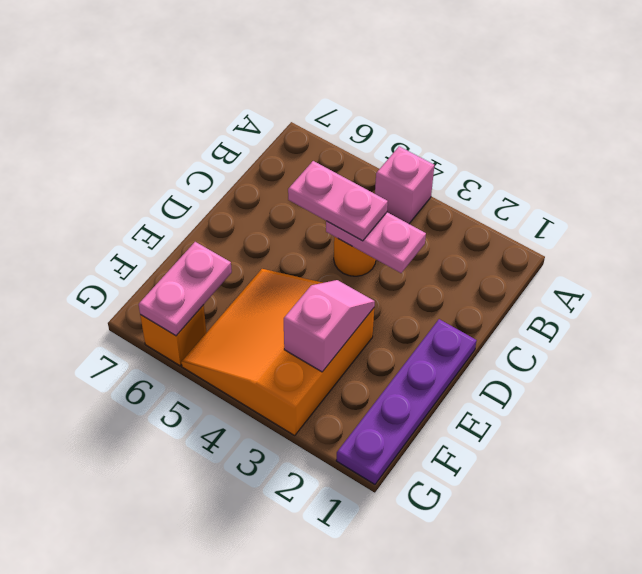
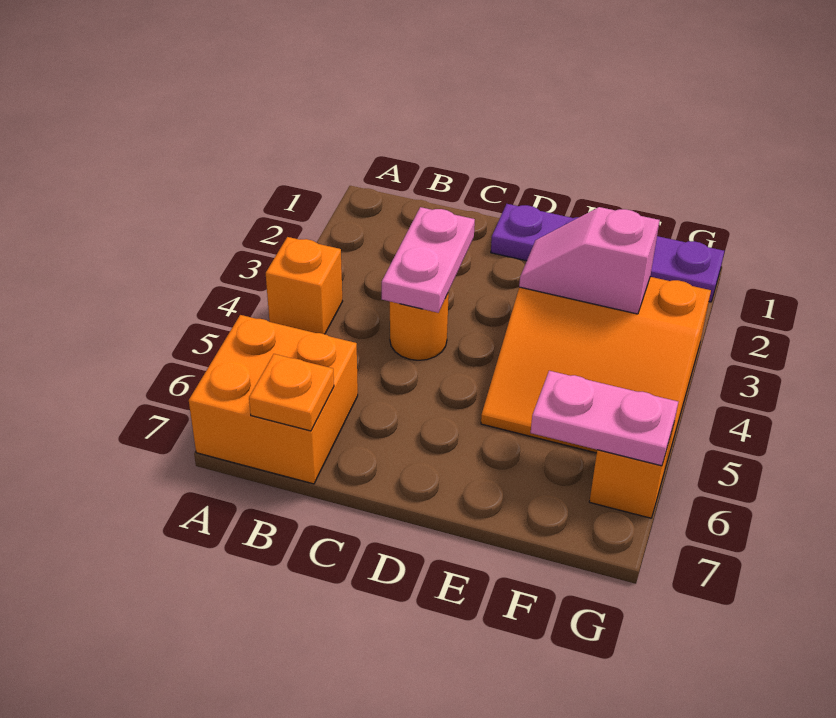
pink brick A4 level 1 -> orange brick A4 level 1
none -> orange brick A6:B7 level 1
none -> orange plate B7 level 2
pink plate C4:C5 level 3 -> none

